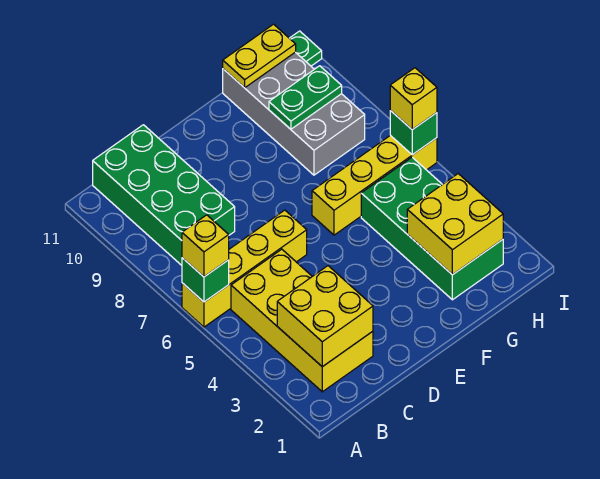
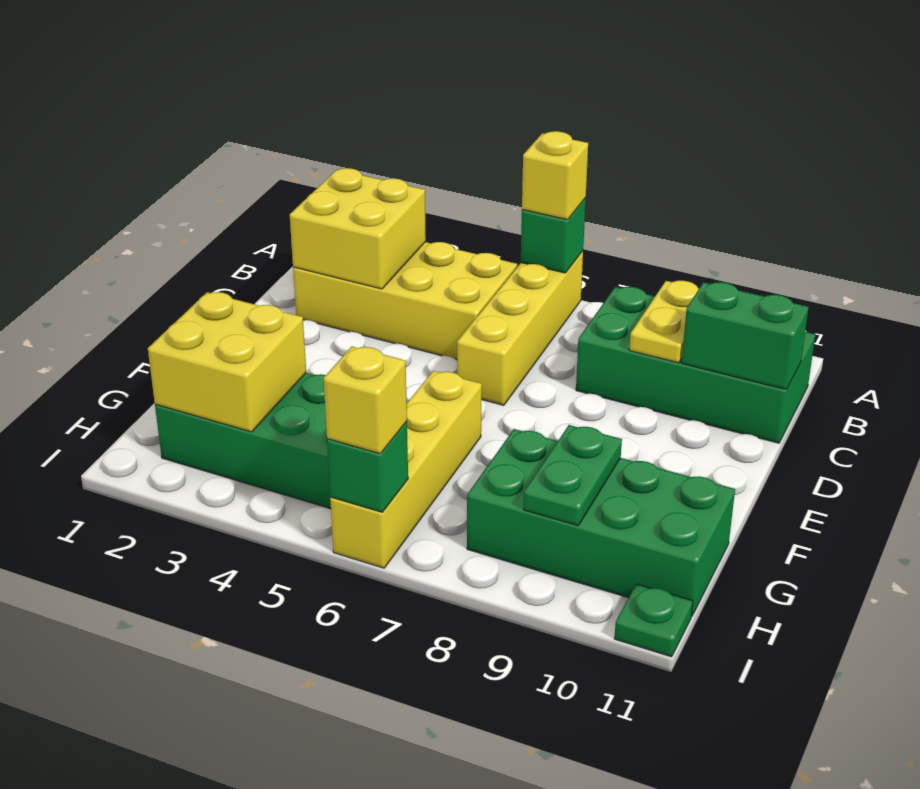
none -> green brick C10:C11 level 2
grey brick G8:H11 level 1 -> green brick G8:H11 level 1
yellow plate G11:H11 level 2 -> yellow plate B9:C9 level 2

